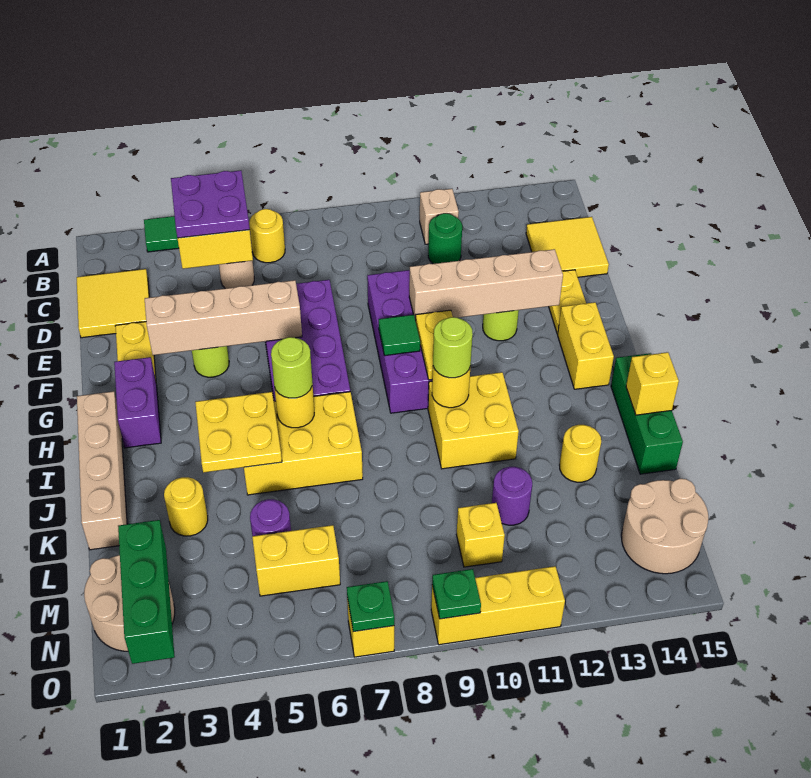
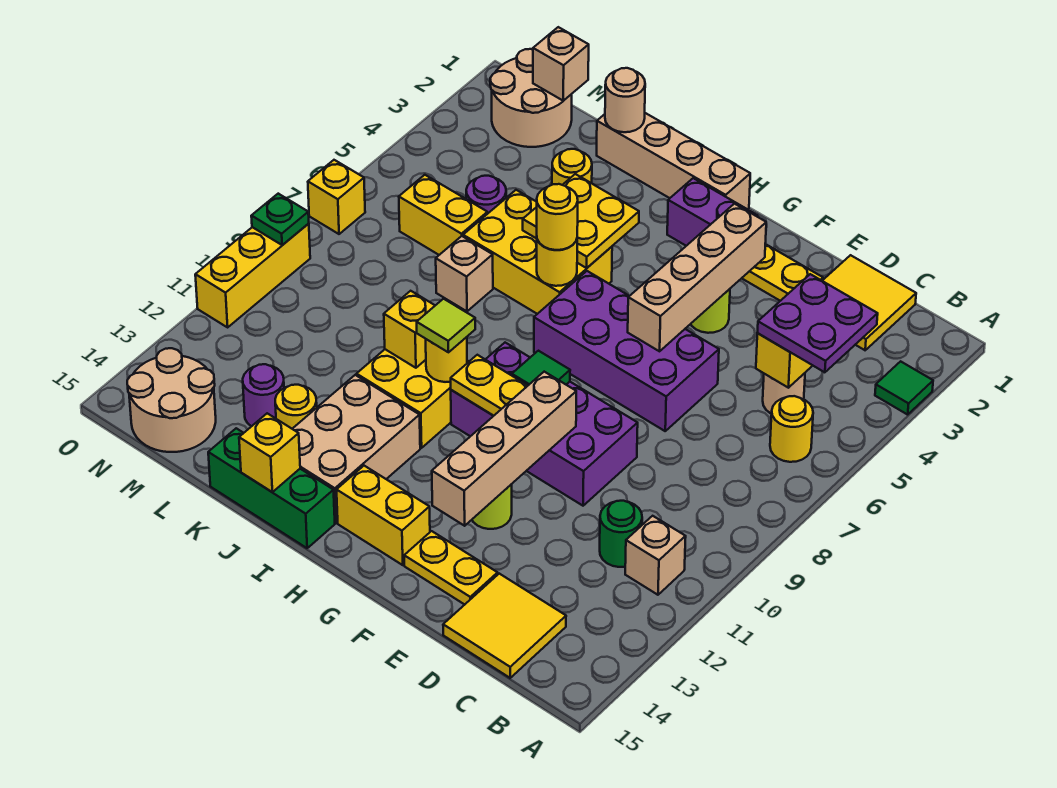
yellow brick I5:J7 level 1 -> yellow brick I5:K6 level 1
lime round brick I6 level 3 -> yellow round brick I6 level 3
lime round brick I10 level 3 -> lime tile I10 level 3
none -> tan brick I12:J14 level 1
none -> tan round brick K1 level 2
none -> tan brick K7 level 1
purple round brick L11 level 1 -> purple round brick L13 level 1
none -> tan brick M1 level 2
green brick M2:O2 level 2 -> none
yellow brick M5:M6 level 1 -> yellow brick L6:M6 level 1
yellow brick M10 level 1 -> yellow brick J10 level 2
green plate O7 level 2 -> none

